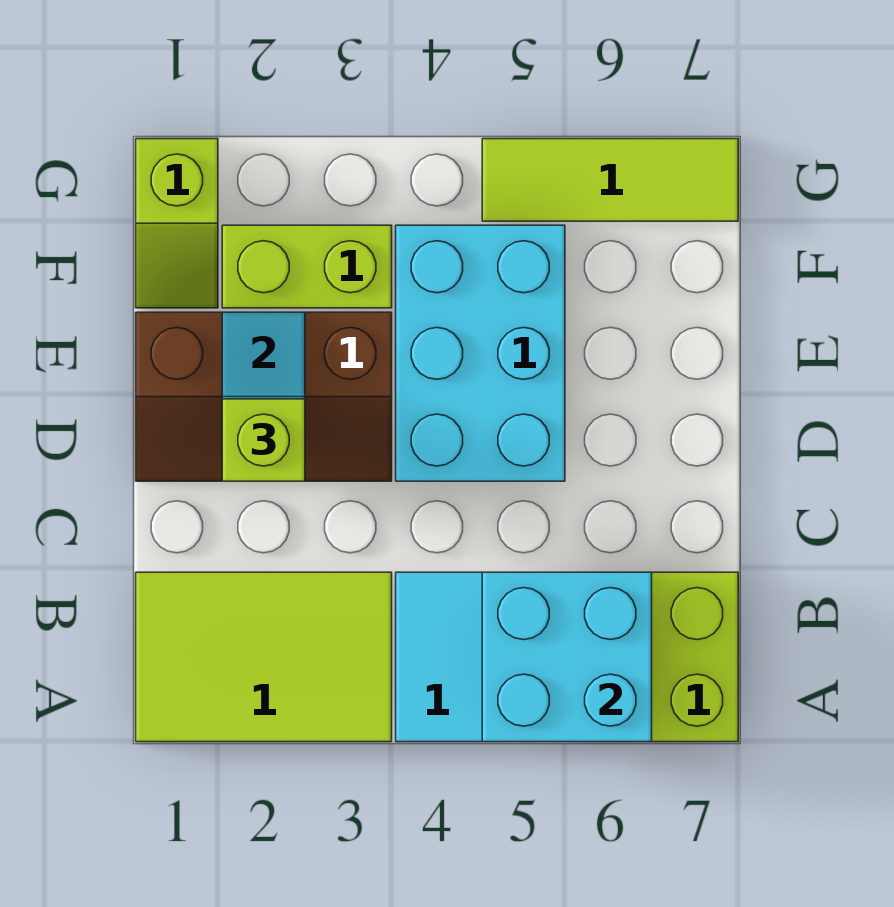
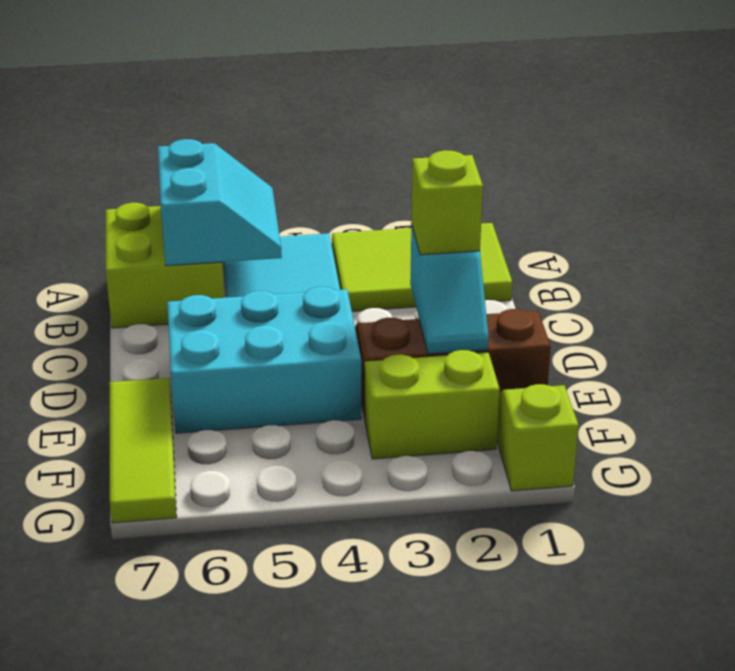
cyan brick A5:B6 level 2 -> cyan slope A5:B6 level 2 top 6
cyan brick D4:F5 level 1 -> cyan brick D4:E6 level 1
lime tile G5:G7 level 1 -> lime tile E7:G7 level 1

